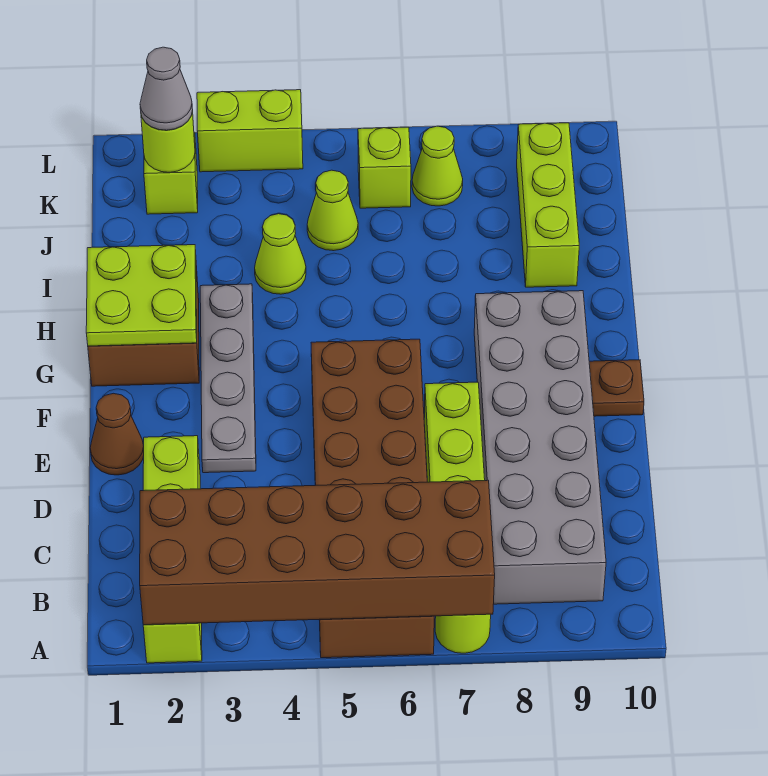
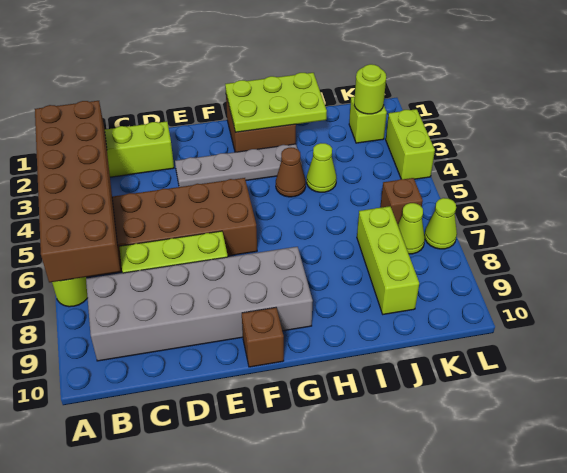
brown cone E1 level 1 -> brown cone H4 level 1
brown plate F10 level 1 -> brown brick F10 level 1
lime plate G1:H2 level 2 -> lime plate G1:I2 level 2
lime brick I9:K9 level 1 -> lime brick J7:J9 level 1
lime cone J5 level 1 -> lime cone L7 level 1
grey cone K2 level 3 -> none
lime brick K6 level 1 -> brown brick K6 level 1

